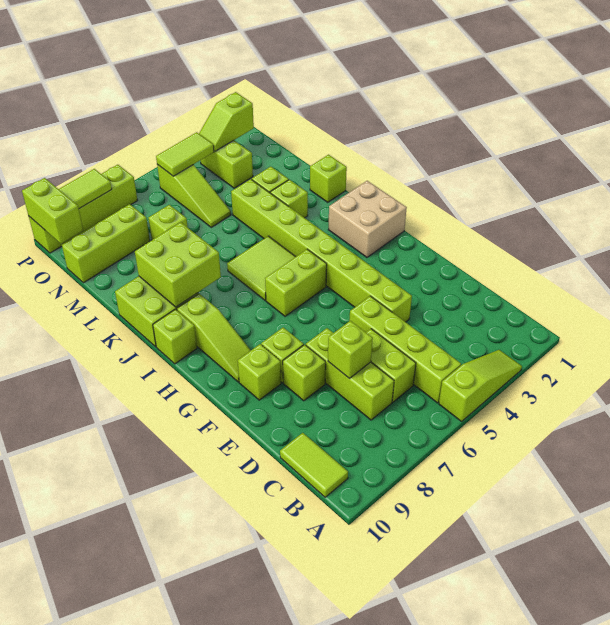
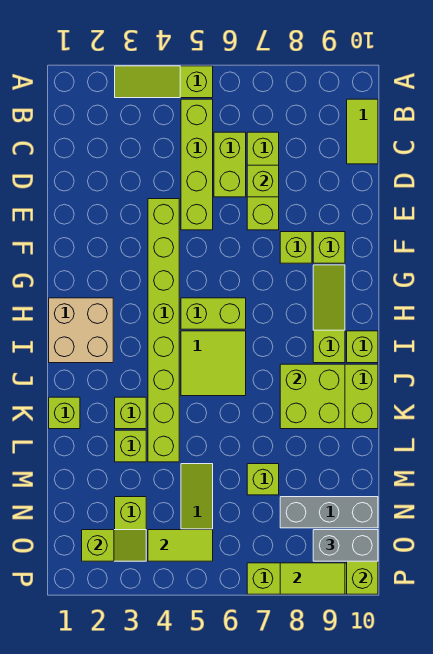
lime brick E8 level 1 -> none
lime brick N8:N10 level 1 -> grey brick N8:N10 level 1
none -> grey brick O9:O10 level 3

